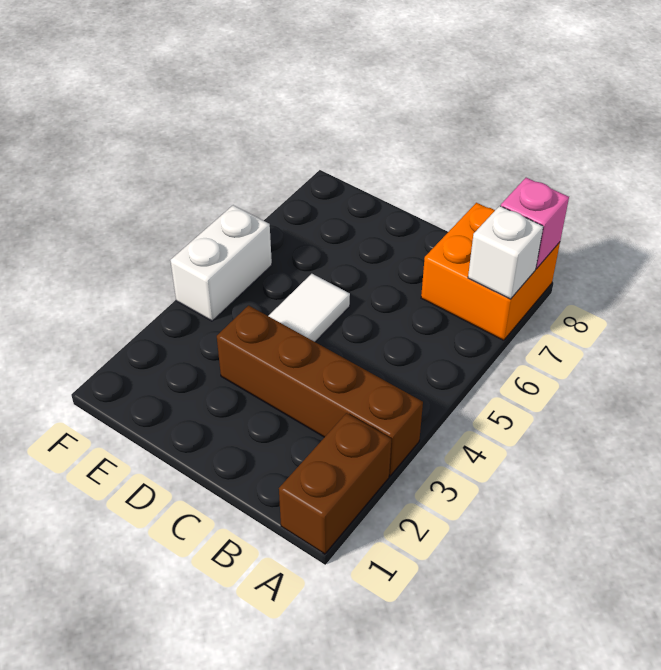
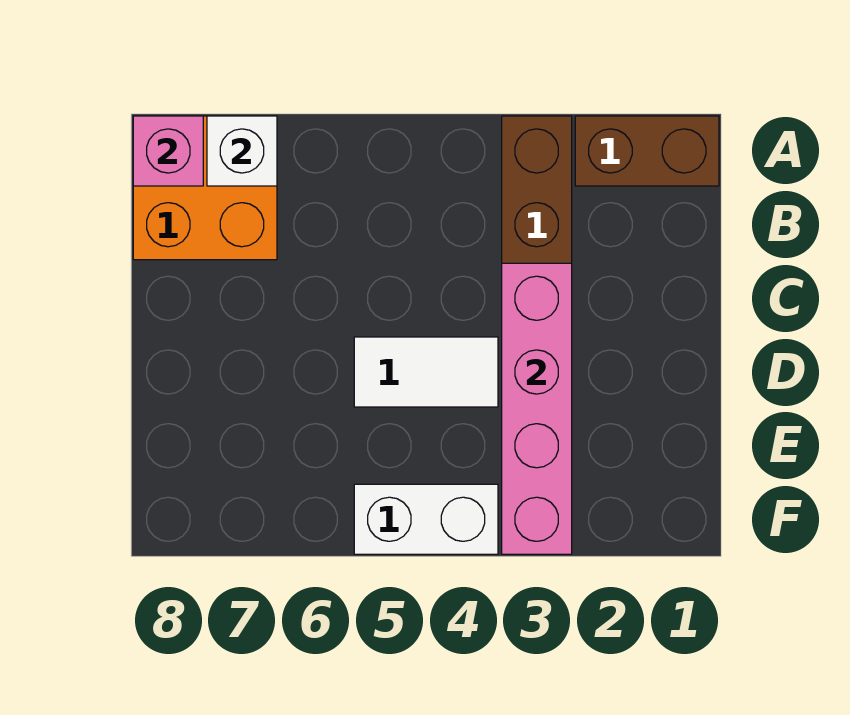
none -> pink brick C3:F3 level 2

